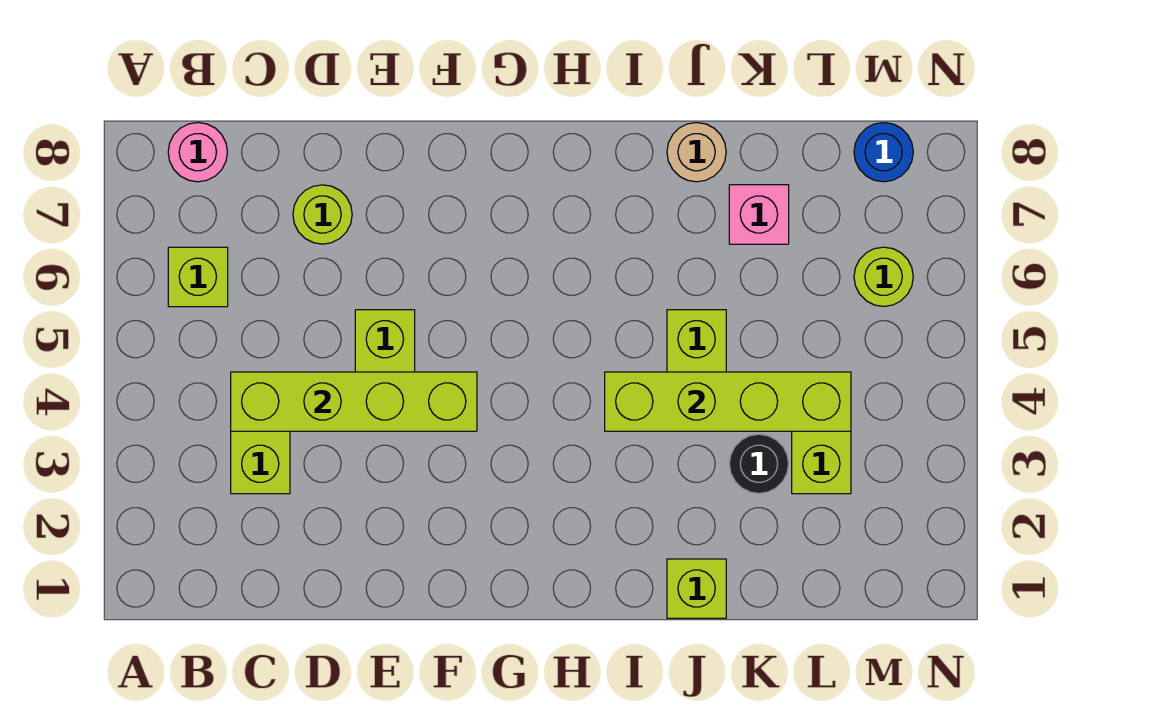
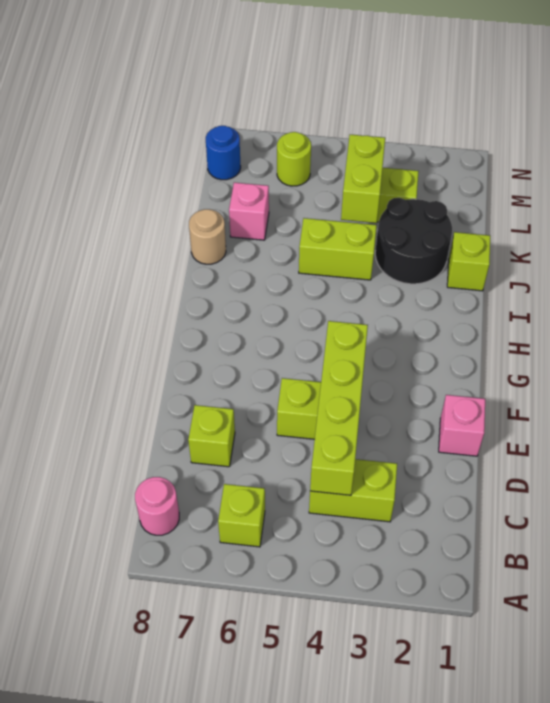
lime round brick D7 level 1 -> lime brick D7 level 1
none -> pink brick E1 level 1
lime brick I4:L4 level 2 -> lime brick K4:L4 level 2
black round brick K3 level 1 -> black round brick J2:K3 level 1

